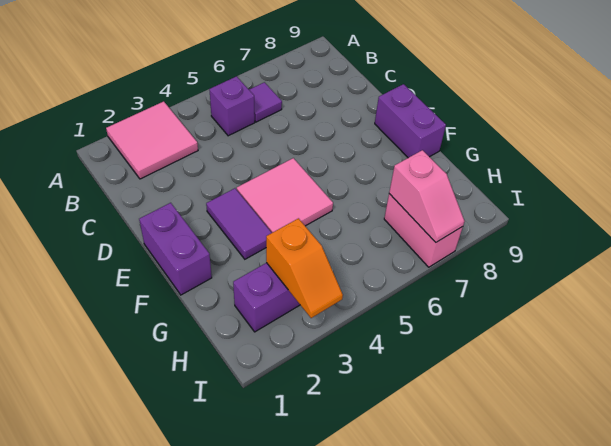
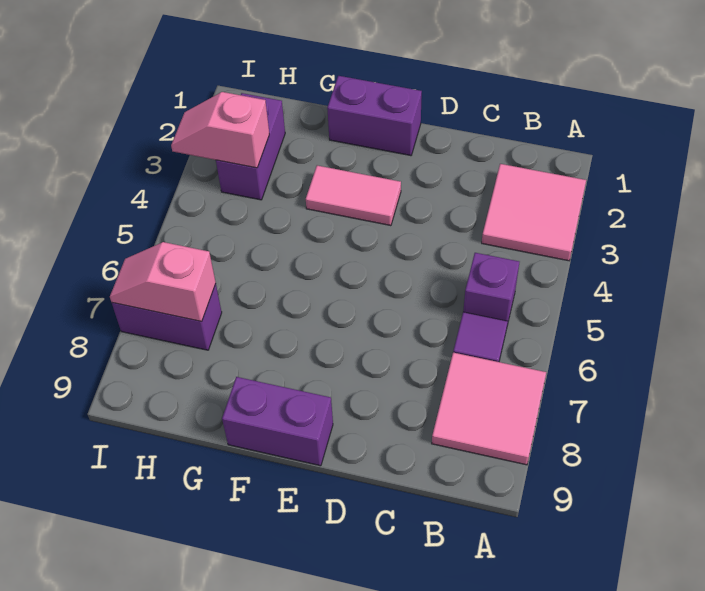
purple tile E3:F3 level 1 -> pink tile E3:F3 level 1
pink tile E4:F5 level 1 -> pink tile A7:B8 level 1
orange slope H3:I3 level 2 top H -> pink slope H3:I3 level 2 top H
pink brick H7:I7 level 1 -> purple brick H7:I7 level 1

